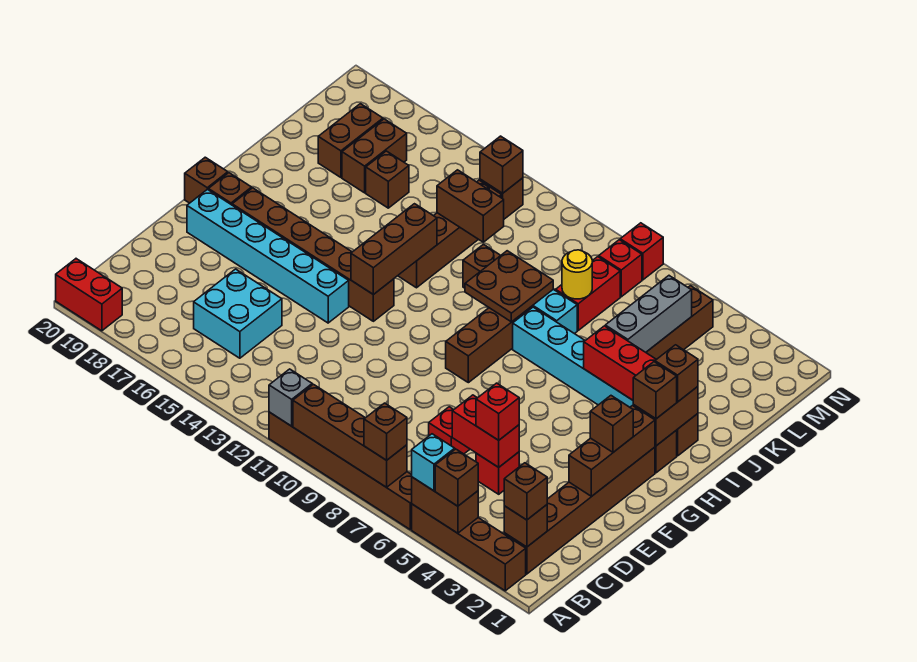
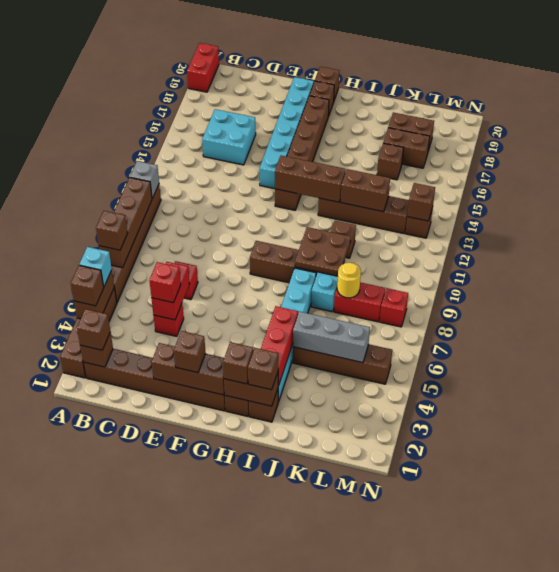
brown brick K12:K13 level 2 -> brown brick J13:K13 level 2
red brick N8 level 1 -> none

